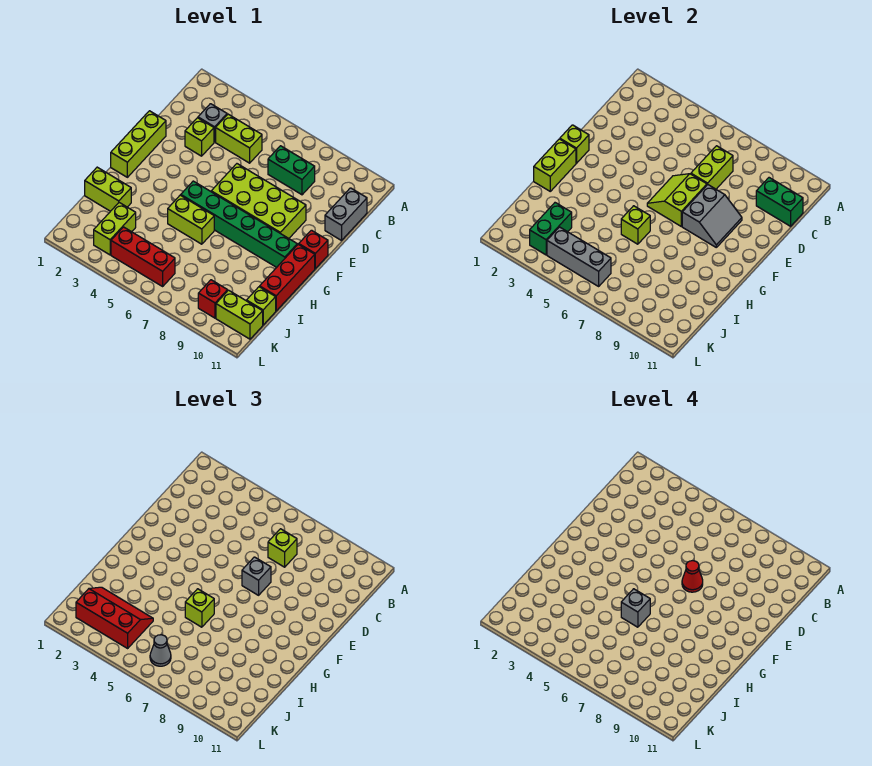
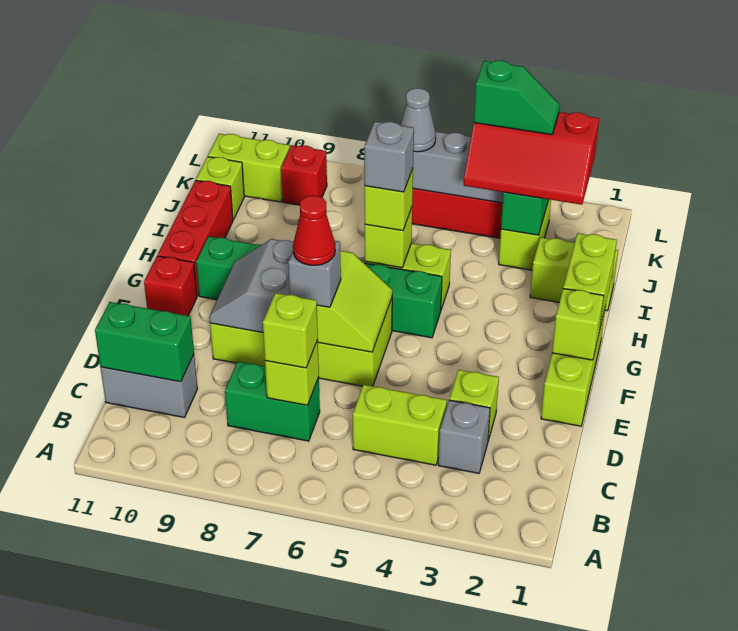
lime brick C7:D7 level 2 -> lime brick C7 level 2
grey brick C11:D11 level 1 -> grey brick C10:C11 level 1
none -> green slope K3:K4 level 4 top 4

